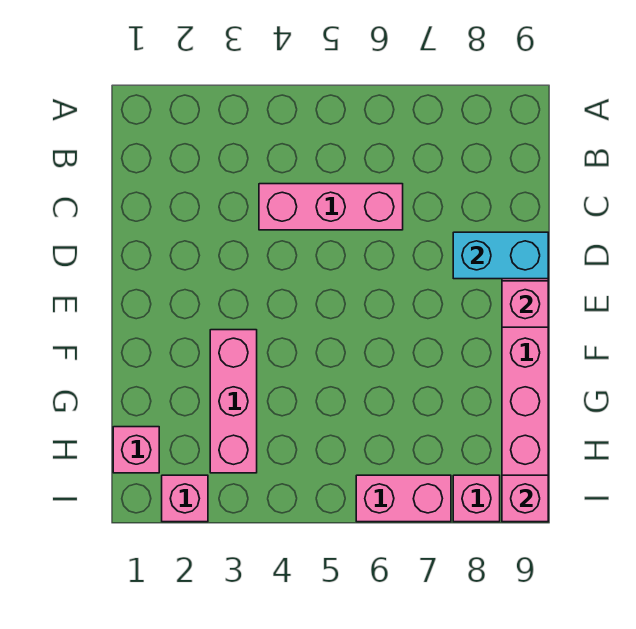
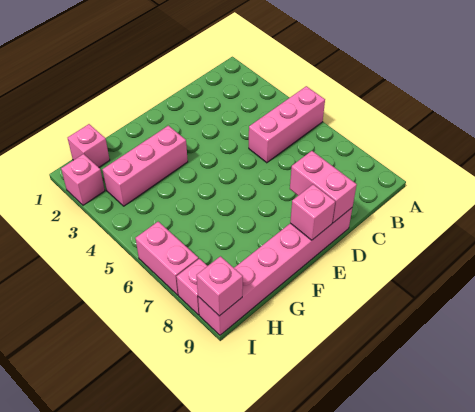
pink brick C4:C6 level 1 -> pink brick A5:C5 level 1
cyan brick D8:D9 level 2 -> pink brick D8:D9 level 2

